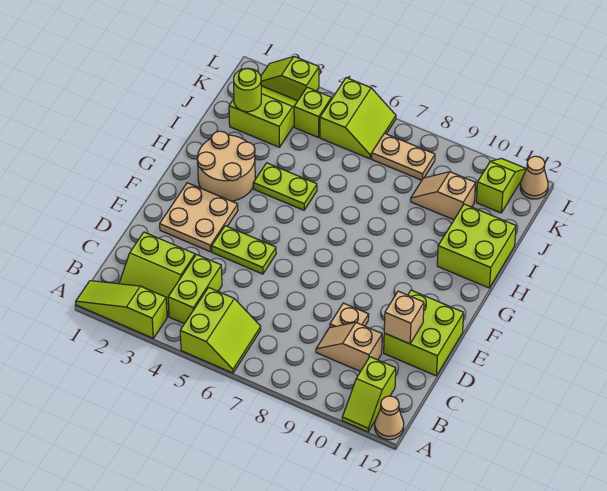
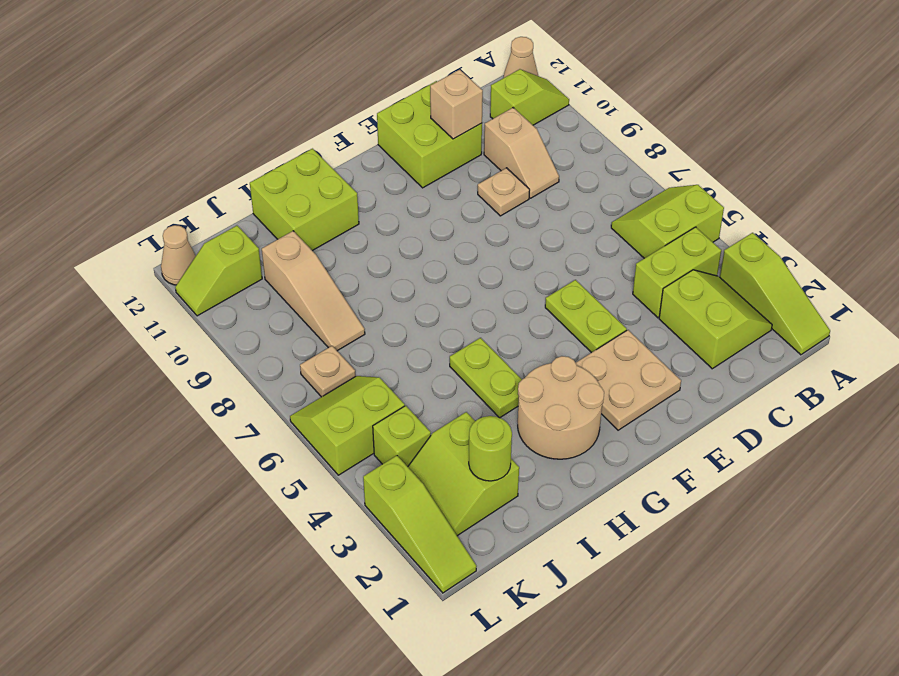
tan slope J9:J10 level 1 top 10 -> tan slope J8:J10 level 1 top 10
tan plate K7:K8 level 1 -> tan plate K7 level 1
lime slope L2:L3 level 1 top 3 -> lime slope L1:L3 level 1 top 3

